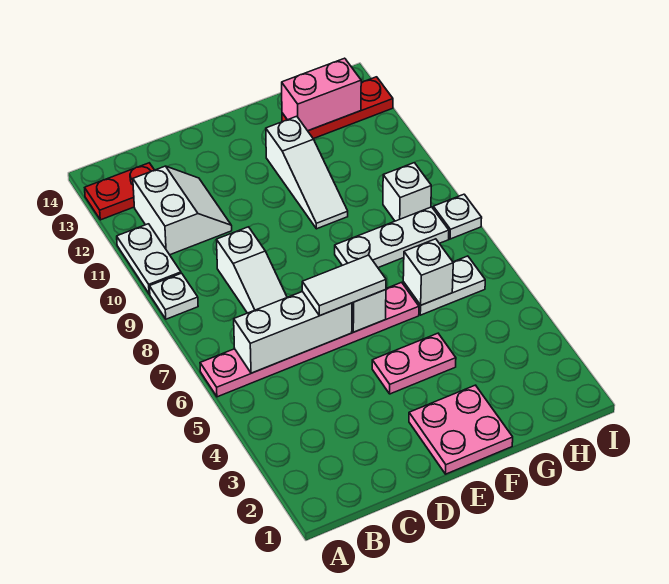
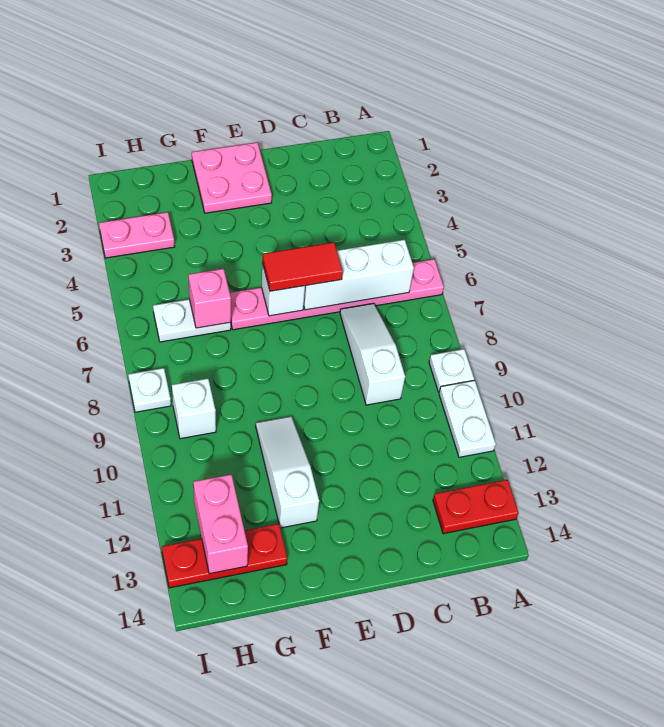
white slope B11:C12 level 1 top B -> none
white tile D6:E6 level 3 -> red tile D6:E6 level 3
pink plate E4:F4 level 1 -> pink plate H3:I3 level 1
white plate F8:H8 level 1 -> none
white brick G6 level 2 -> pink brick G6 level 2
pink brick G13:H13 level 2 -> pink brick H12:H13 level 2

